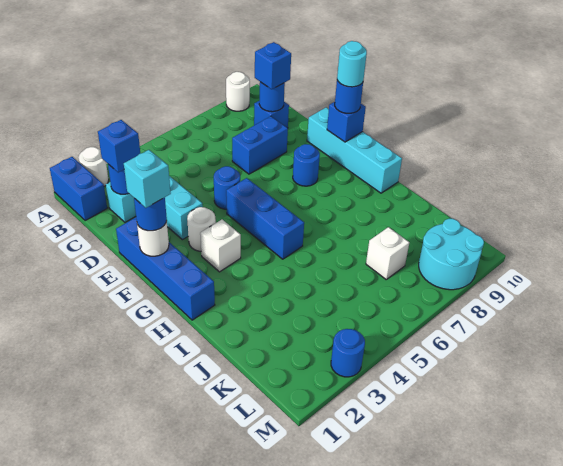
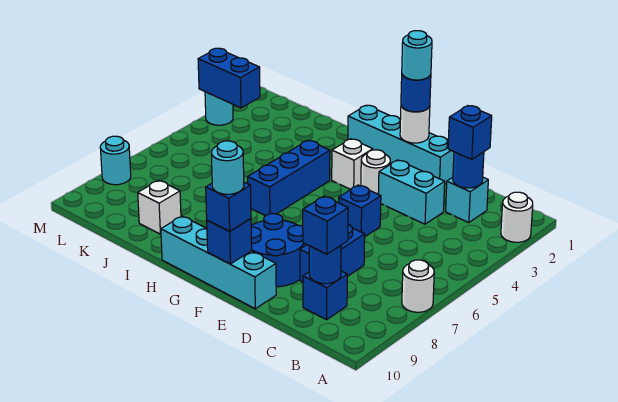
blue brick A1:B1 level 1 -> blue brick L3:M3 level 2
white round brick A9 level 1 -> white round brick A7 level 1
blue brick E1:H1 level 1 -> cyan brick E1:H1 level 1
blue round brick E5 level 1 -> blue brick E5 level 1
cyan brick F1 level 4 -> cyan round brick F1 level 4
blue brick F5:H5 level 1 -> blue brick H4:H6 level 1
blue round brick F8 level 1 -> blue round brick E8:F9 level 1
blue round brick F10 level 3 -> blue brick F10 level 3
white brick K7 level 1 -> white brick J9 level 1
cyan round brick L8:M9 level 1 -> cyan round brick M8 level 1
blue round brick M3 level 1 -> cyan round brick M3 level 1

